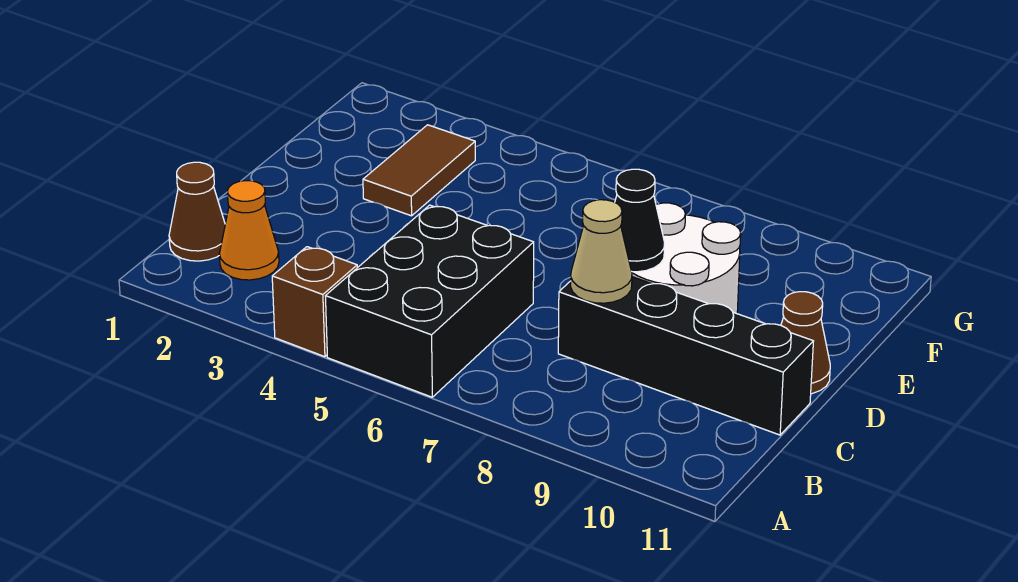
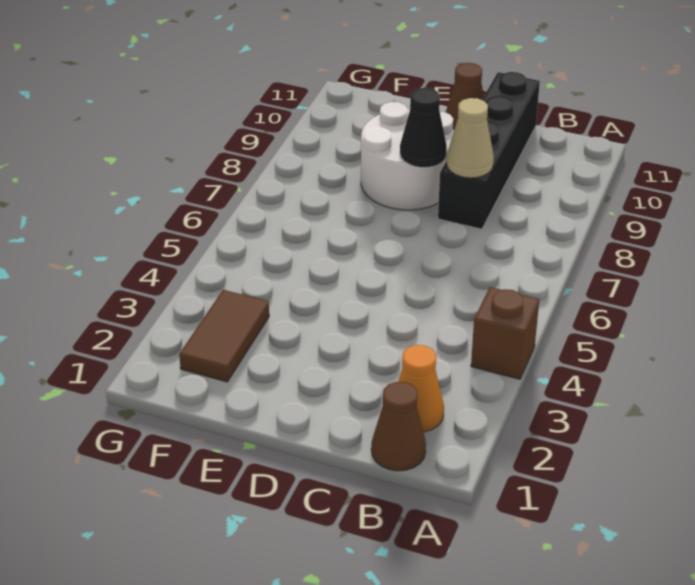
black brick A5:C6 level 1 -> none
brown tile E3:F3 level 1 -> brown tile F2:F3 level 1

